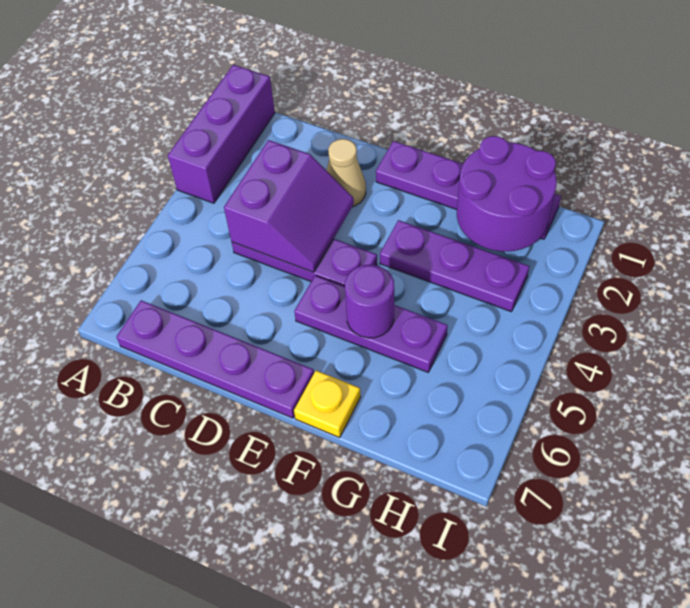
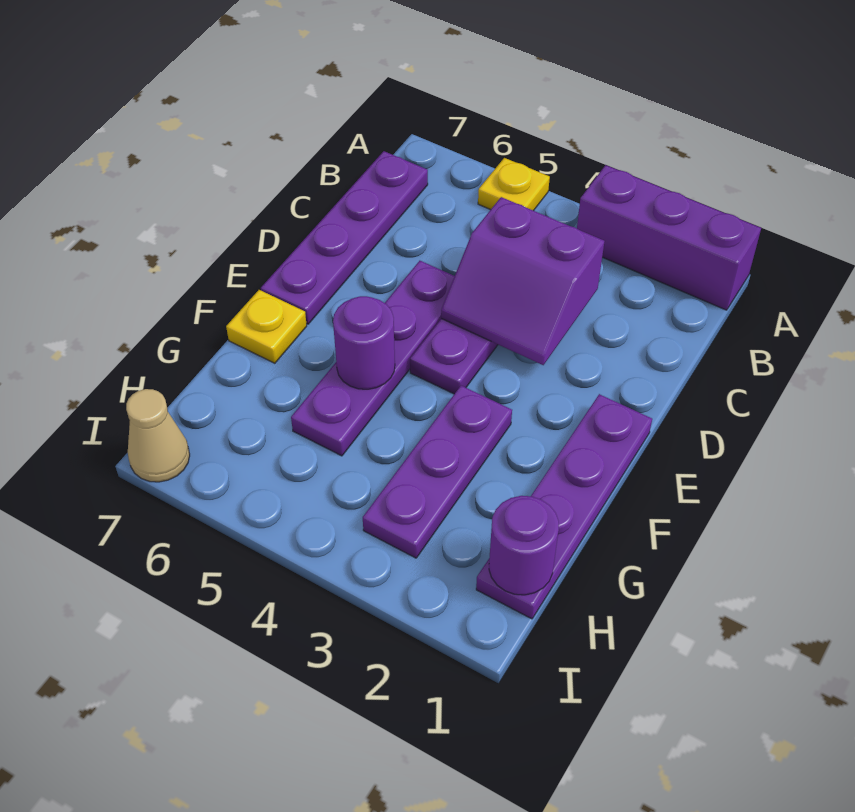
none -> yellow plate A5 level 1
tan cone D2 level 1 -> tan cone I7 level 1
purple plate E5:G5 level 1 -> purple plate D5:G5 level 1
purple round brick G1:H2 level 2 -> purple round brick H1 level 2

